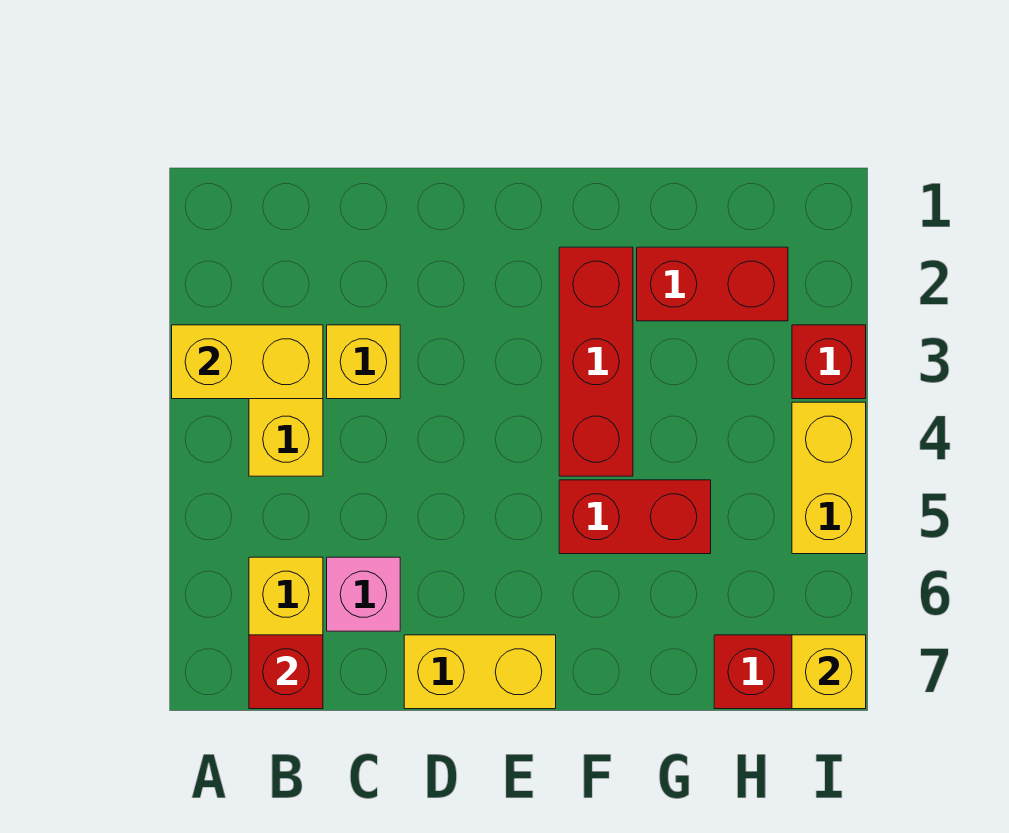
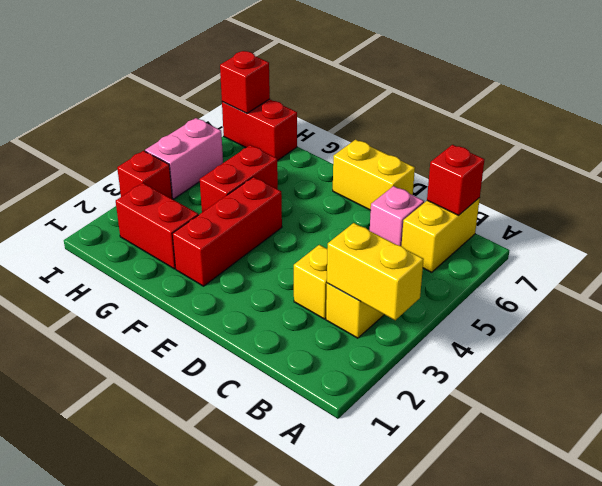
red brick F5:G5 level 1 -> red brick G4:G5 level 1
yellow brick I4:I5 level 1 -> pink brick I4:I5 level 1
yellow brick I7 level 2 -> red brick I7 level 2

